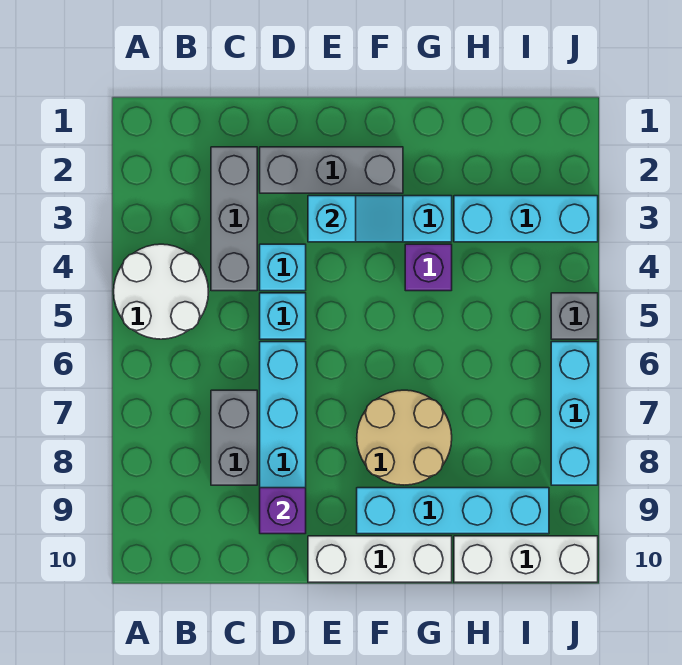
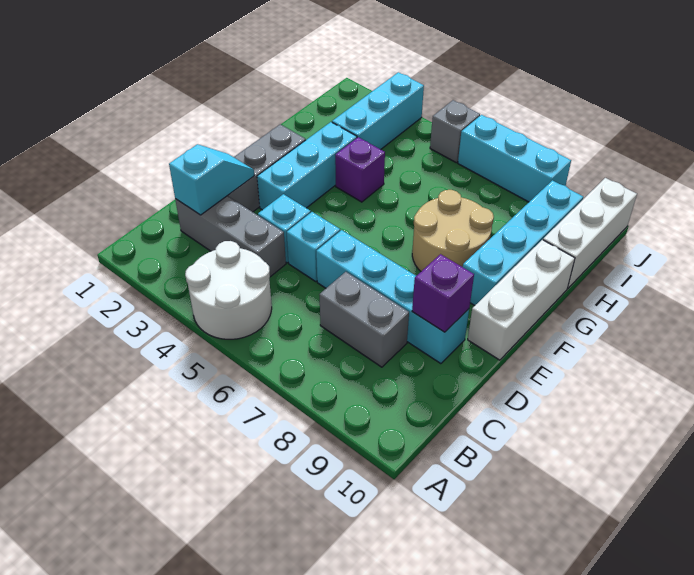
cyan slope E3:F3 level 2 top E -> cyan slope C2:D2 level 2 top C

